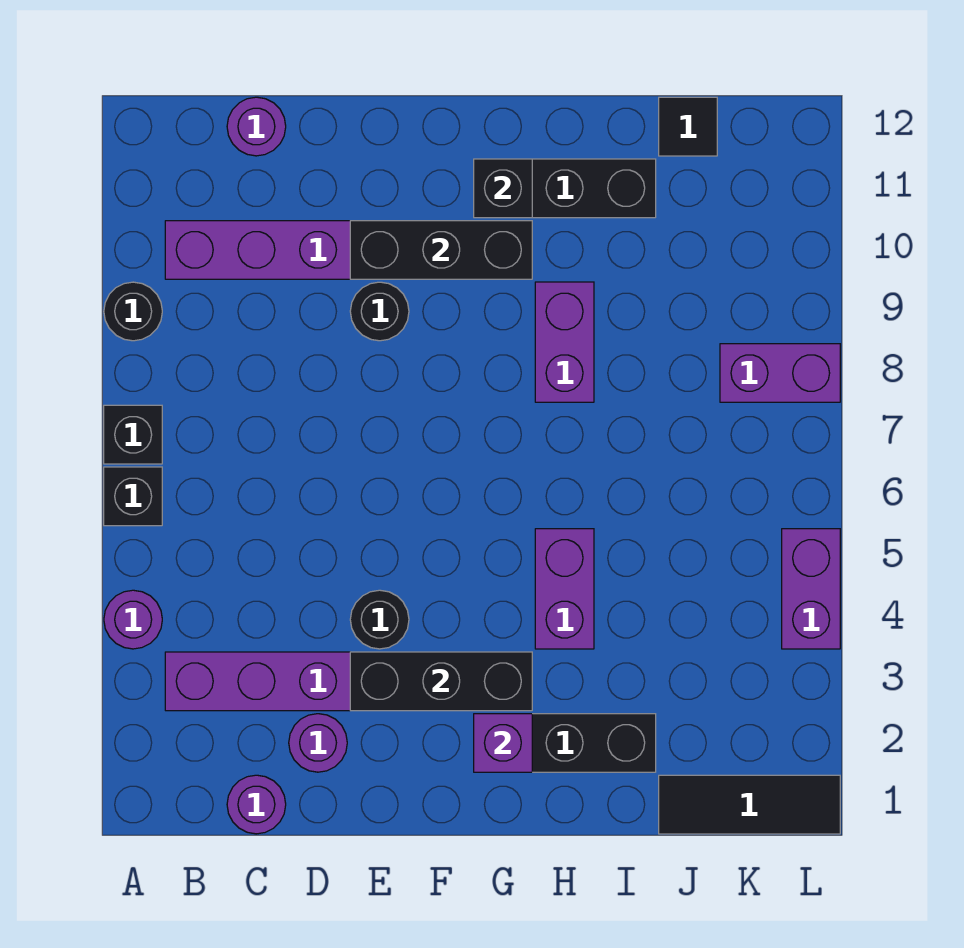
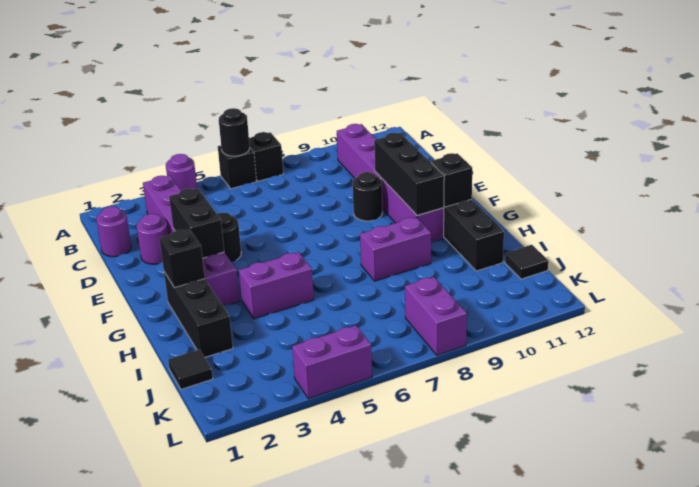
black round brick A9 level 1 -> black round brick A6 level 2
purple round brick C12 level 1 -> none
black brick E3:G3 level 2 -> black brick E3:F3 level 2
purple brick G2 level 2 -> black brick G2 level 2
black tile J1:L1 level 1 -> black tile J1 level 1

